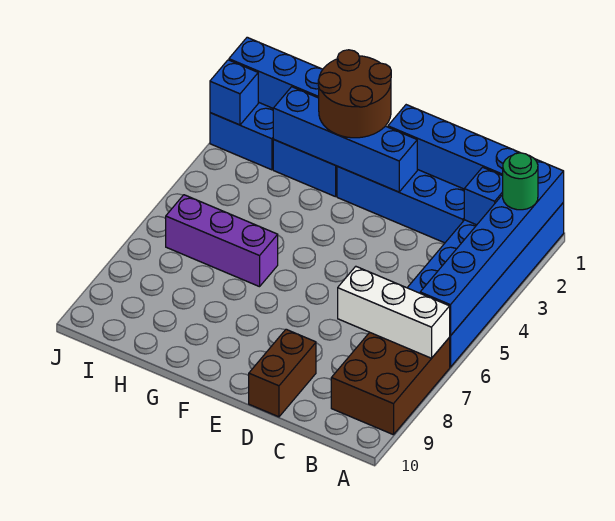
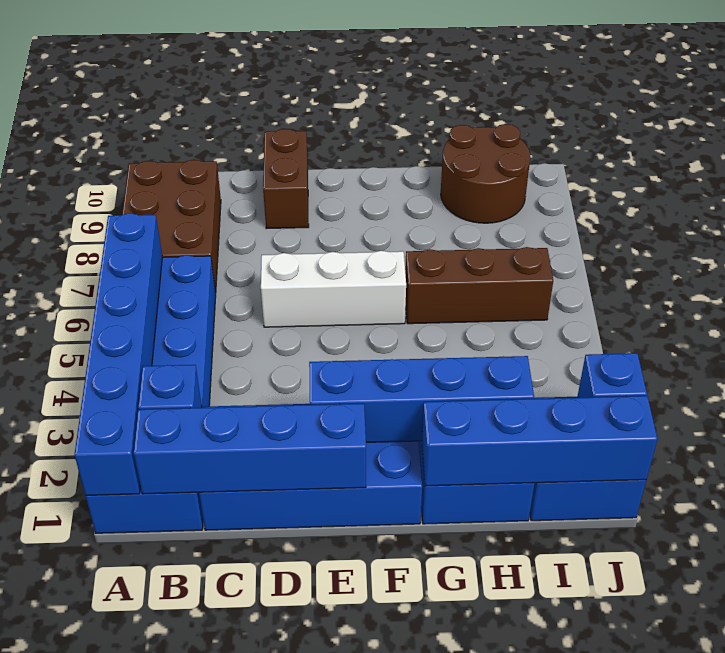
green round brick A2 level 3 -> none
white brick A7:C7 level 2 -> white brick D6:F6 level 1
brown round brick F1:G2 level 3 -> brown round brick H9:I10 level 1
purple brick G6:I6 level 1 -> brown brick G6:I6 level 1

